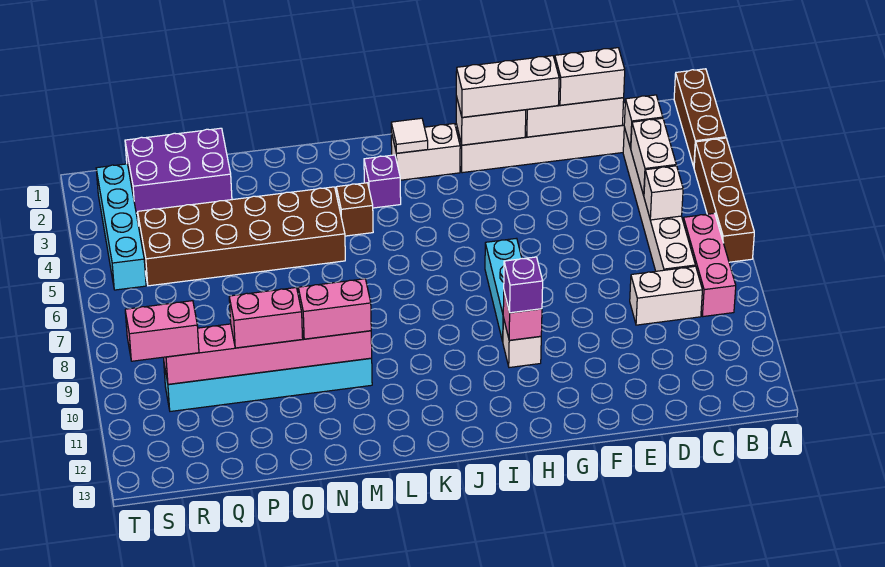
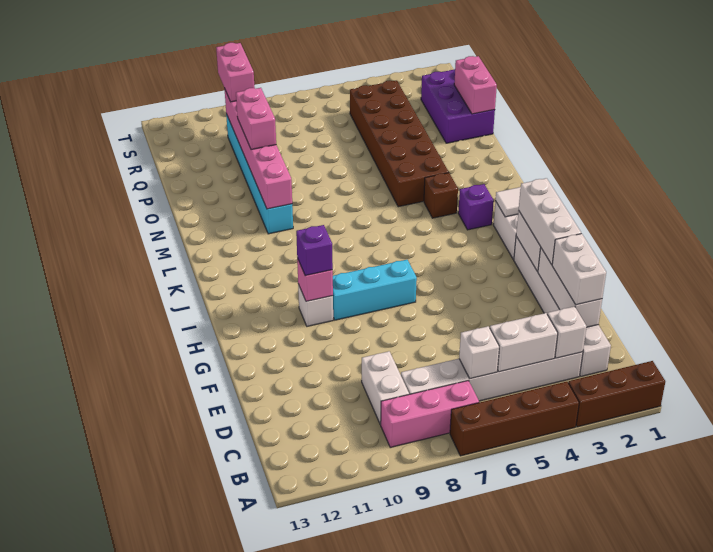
pink brick M10:N10 level 3 -> pink brick P1:Q1 level 2
cyan brick S2:S5 level 1 -> none

